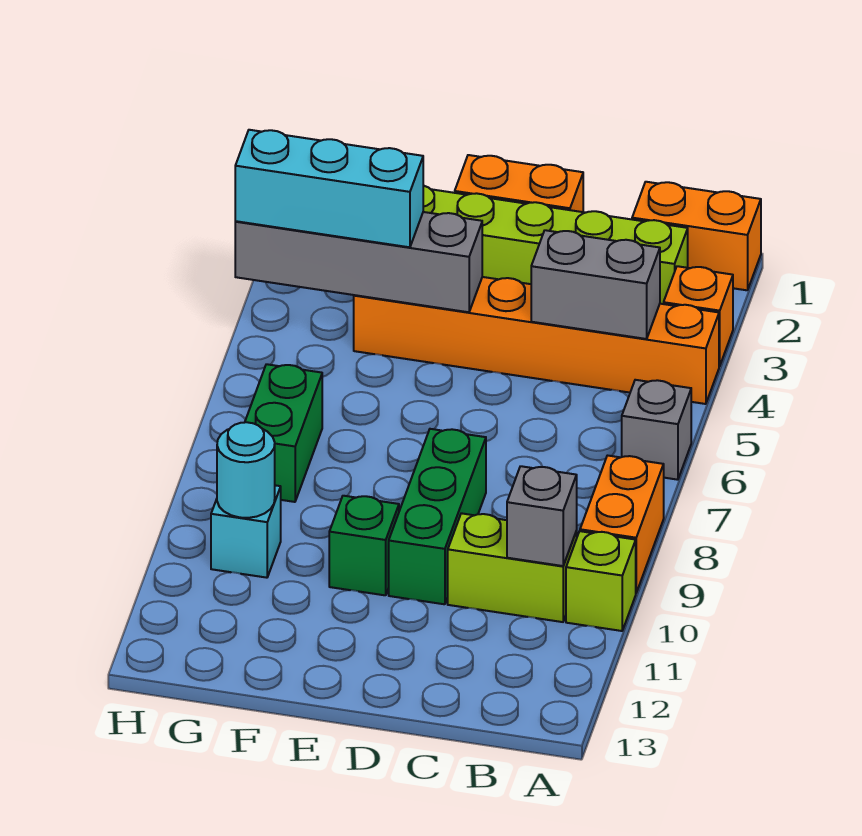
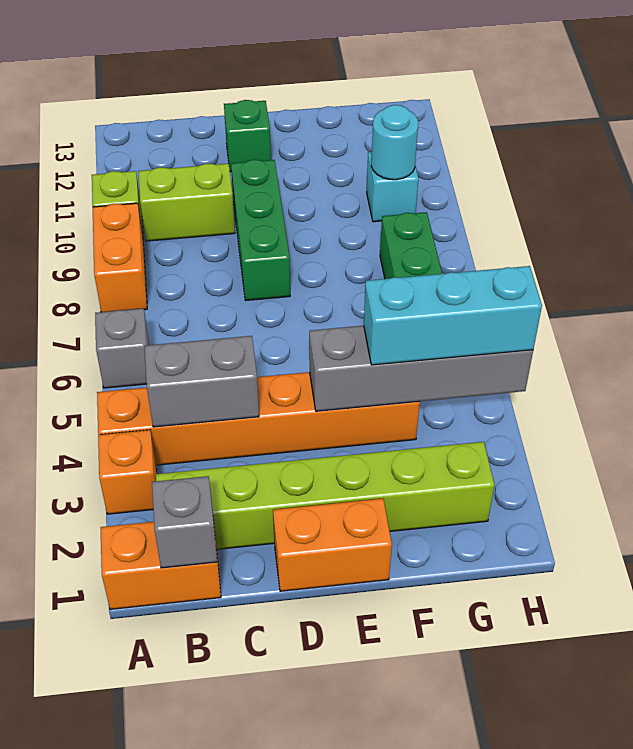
grey brick B10 level 2 -> grey brick B1 level 2
green brick E10 level 1 -> green brick D12 level 1

